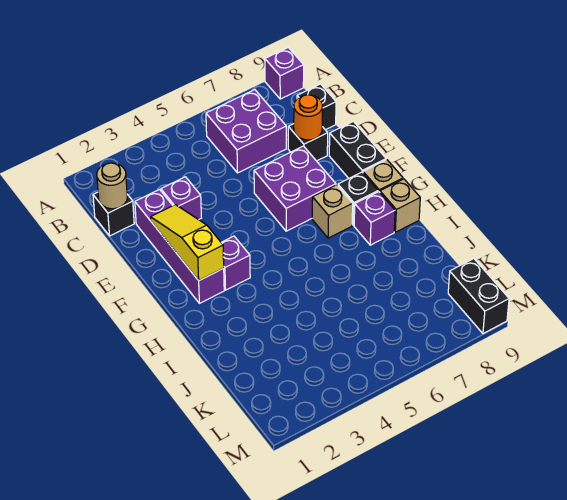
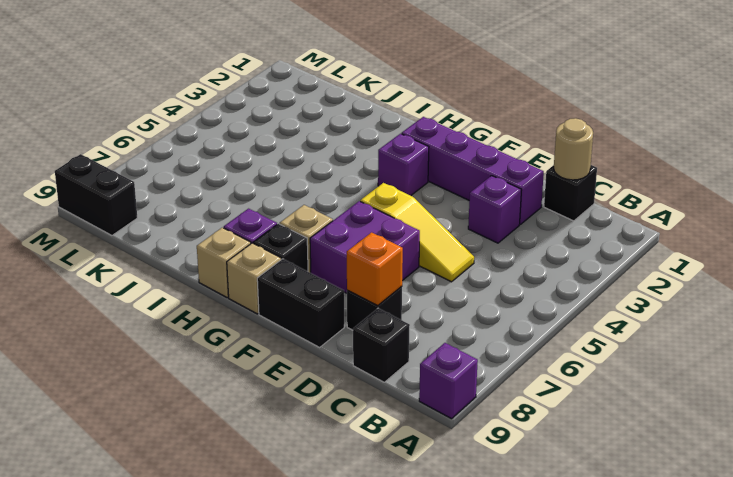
purple brick B6:C7 level 1 -> none
orange round brick D8 level 2 -> orange brick D8 level 2
yellow slope E2:G2 level 2 top G -> yellow slope D5:F5 level 1 top F

